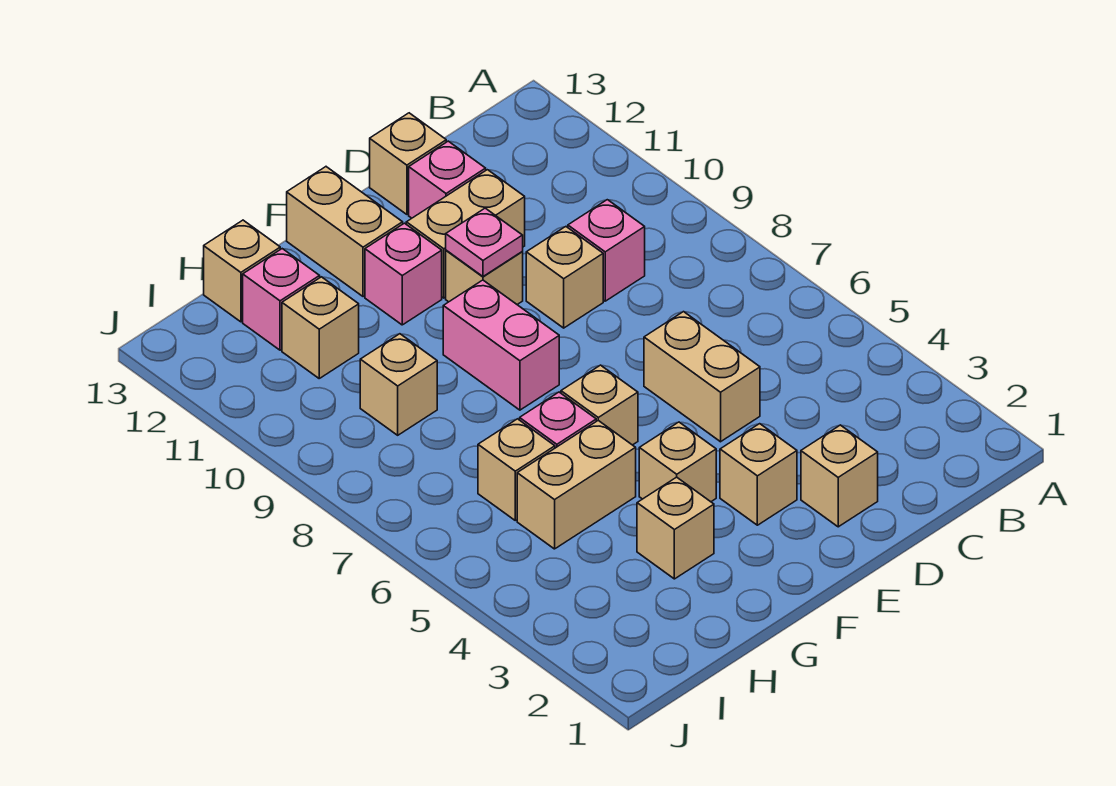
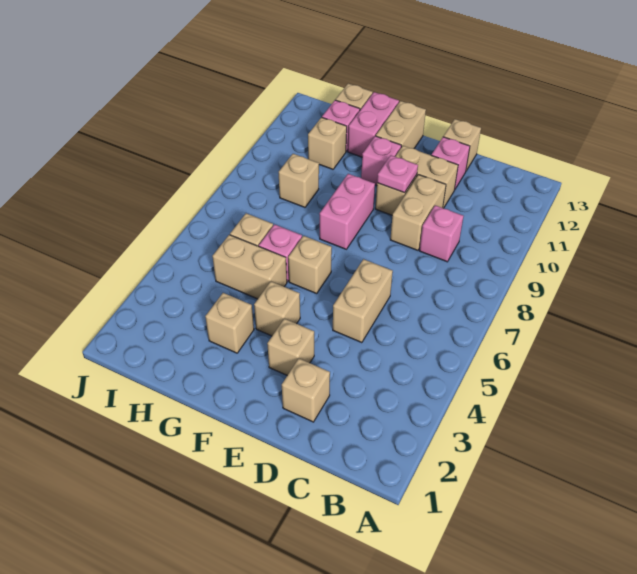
tan brick D9 level 1 -> tan brick D9:D10 level 1
none -> pink brick G12:G13 level 1

